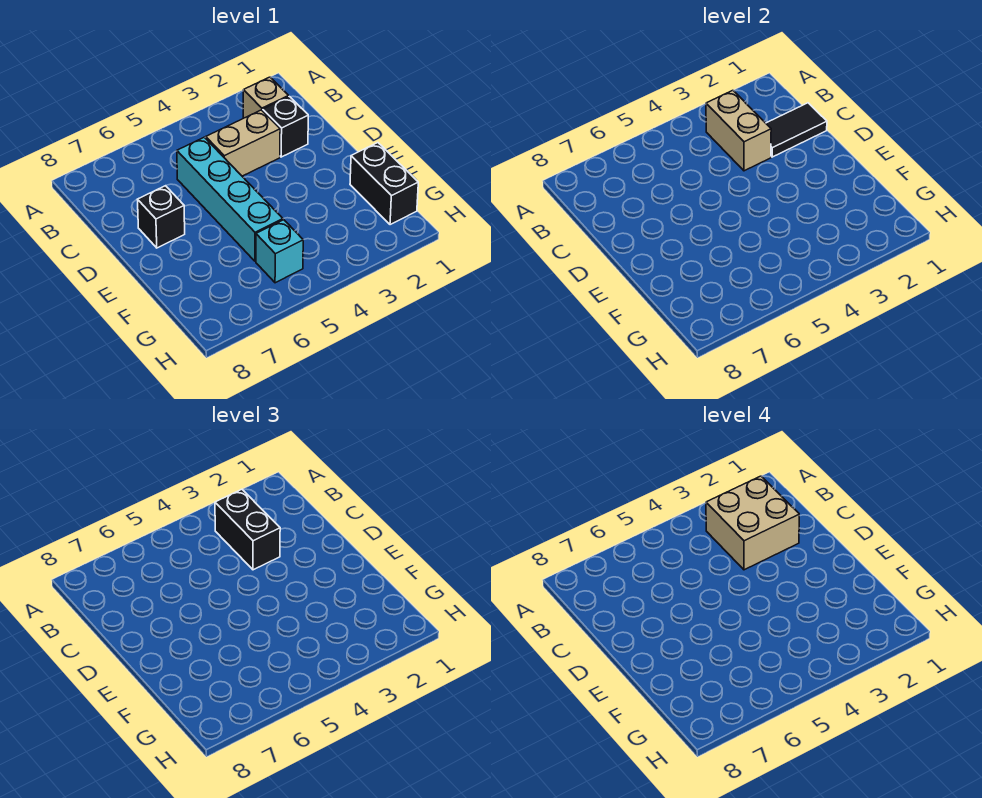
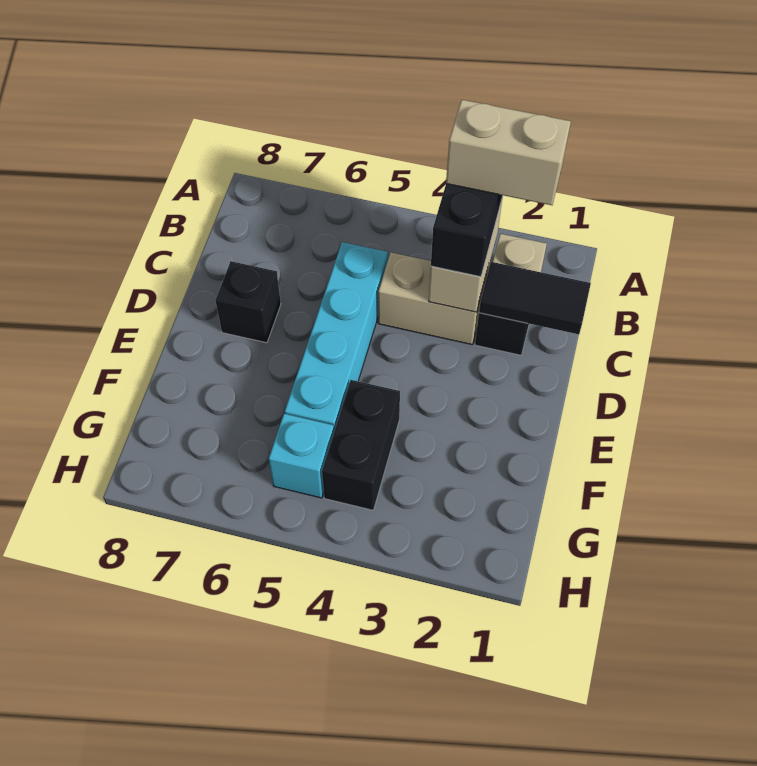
tan brick B2:C3 level 4 -> tan brick B2:B3 level 4
black brick F1:G1 level 1 -> black brick F4:G4 level 1

